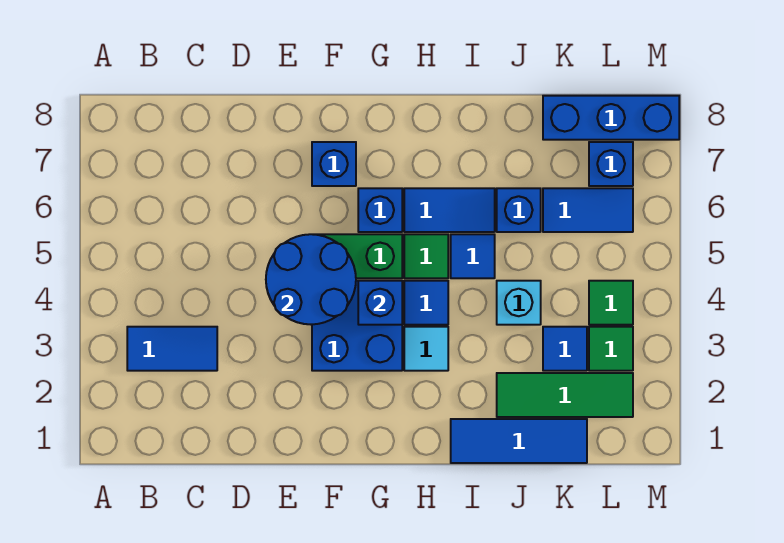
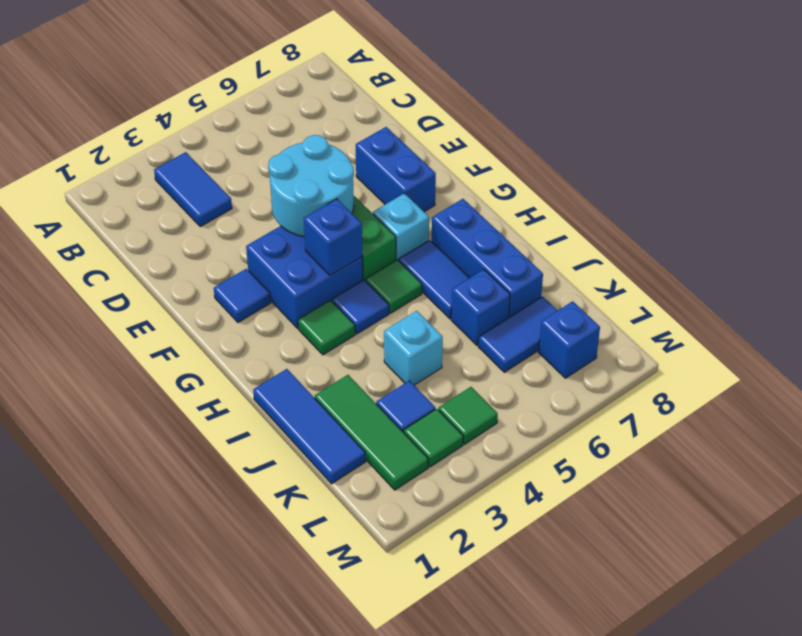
blue round brick E4:F5 level 2 -> cyan round brick E4:F5 level 2
blue brick F7 level 1 -> blue brick E7:F7 level 1
blue brick G6 level 1 -> cyan brick G6 level 1
cyan tile H3 level 1 -> green tile H3 level 1
blue tile I5 level 1 -> blue tile F2 level 1
blue tile K6:L6 level 1 -> blue tile K6:K7 level 1
blue brick K8:M8 level 1 -> blue brick H7:J7 level 1

